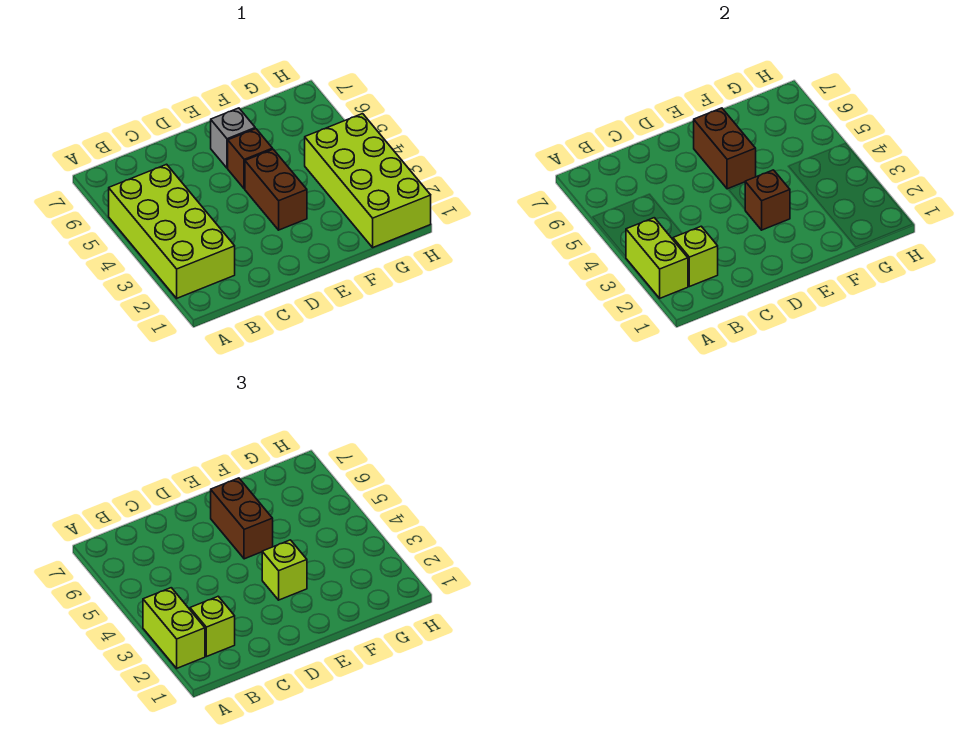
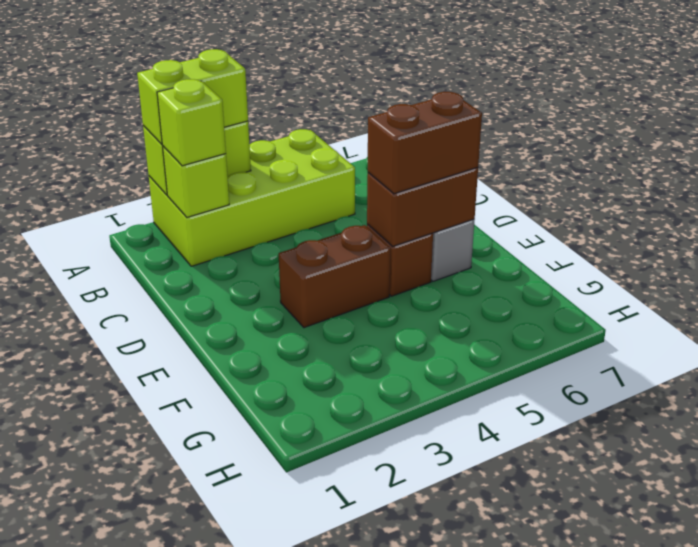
brown brick E3 level 2 -> none
lime brick E3 level 3 -> none
lime brick G1:H4 level 1 -> none

